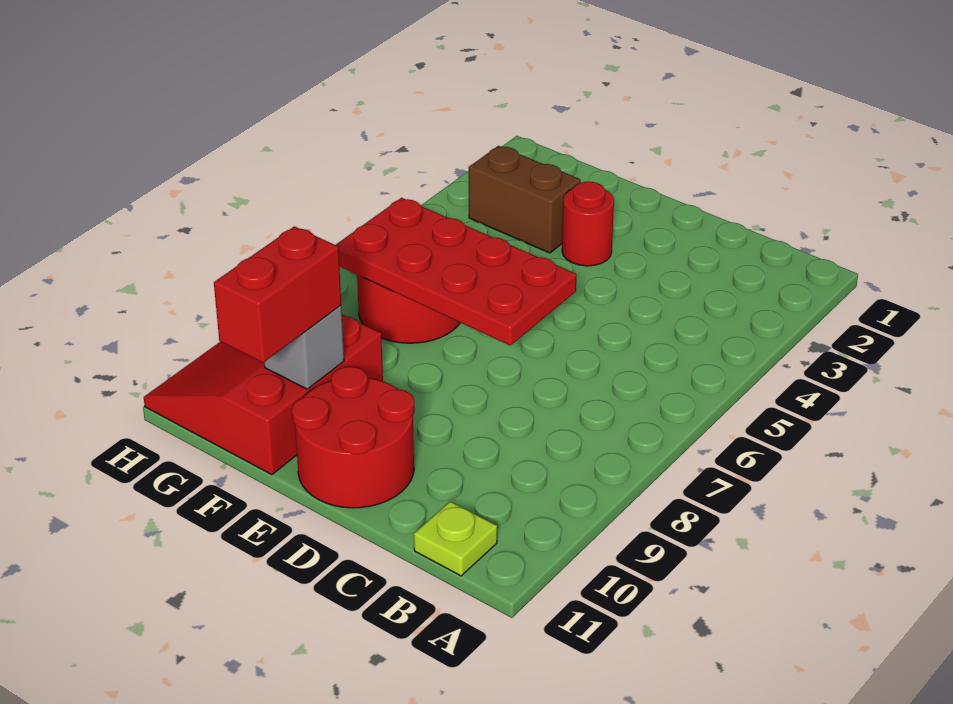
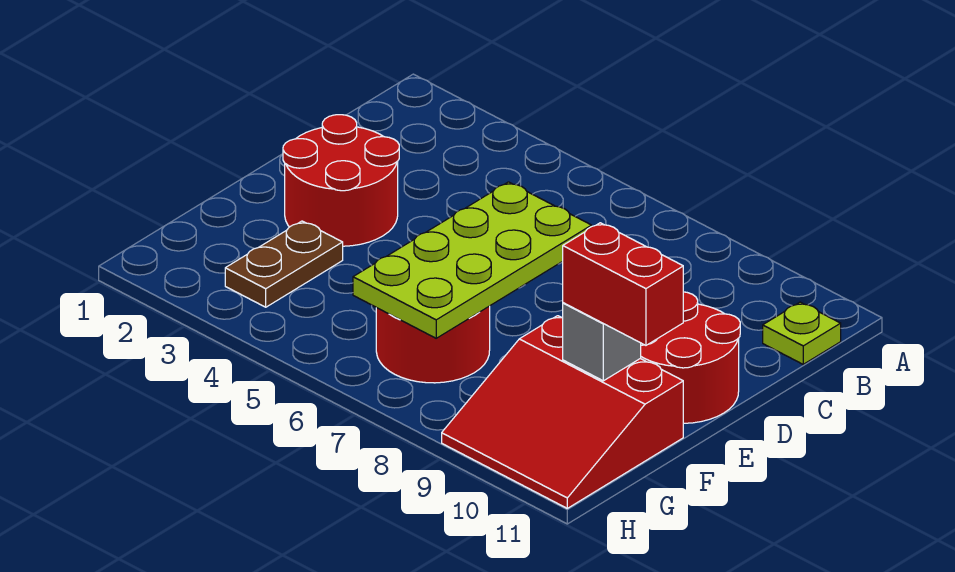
red plate D6:G7 level 2 -> lime plate D6:G7 level 2
red round brick E3 level 1 -> red round brick D2:E3 level 1
brown brick F3:G3 level 1 -> brown plate F3:G3 level 1

